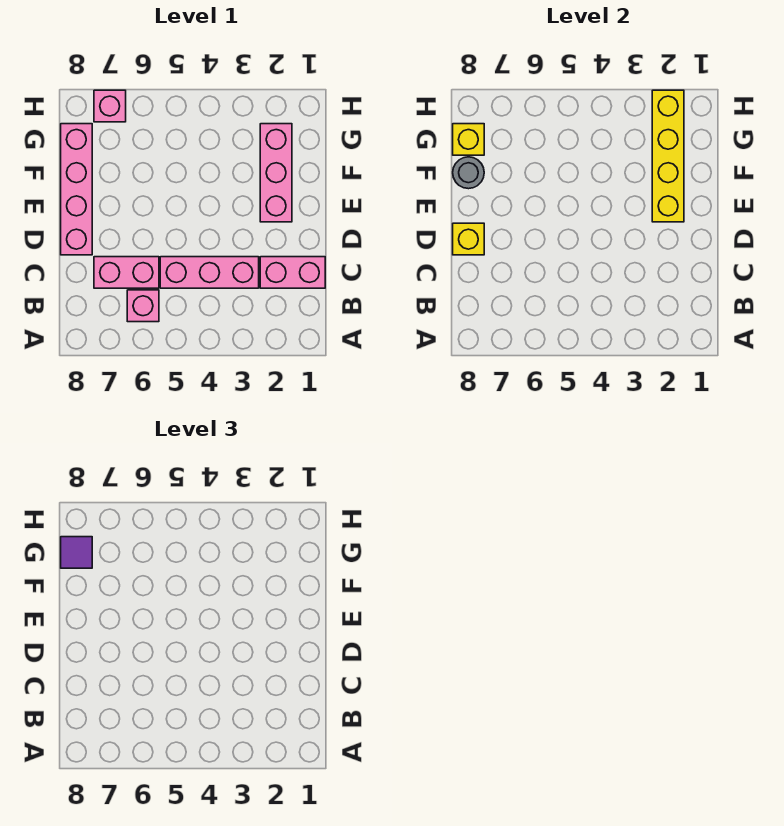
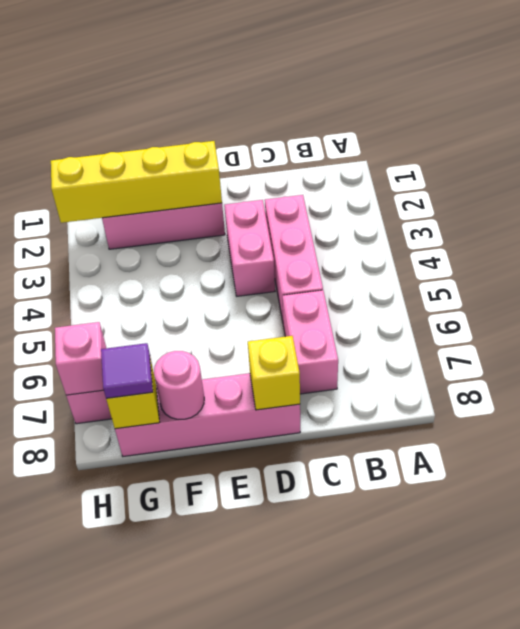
pink brick B6 level 1 -> pink brick H7 level 2
pink brick C1:C2 level 1 -> pink brick D3:D4 level 1
grey round brick F8 level 2 -> pink round brick F8 level 2

